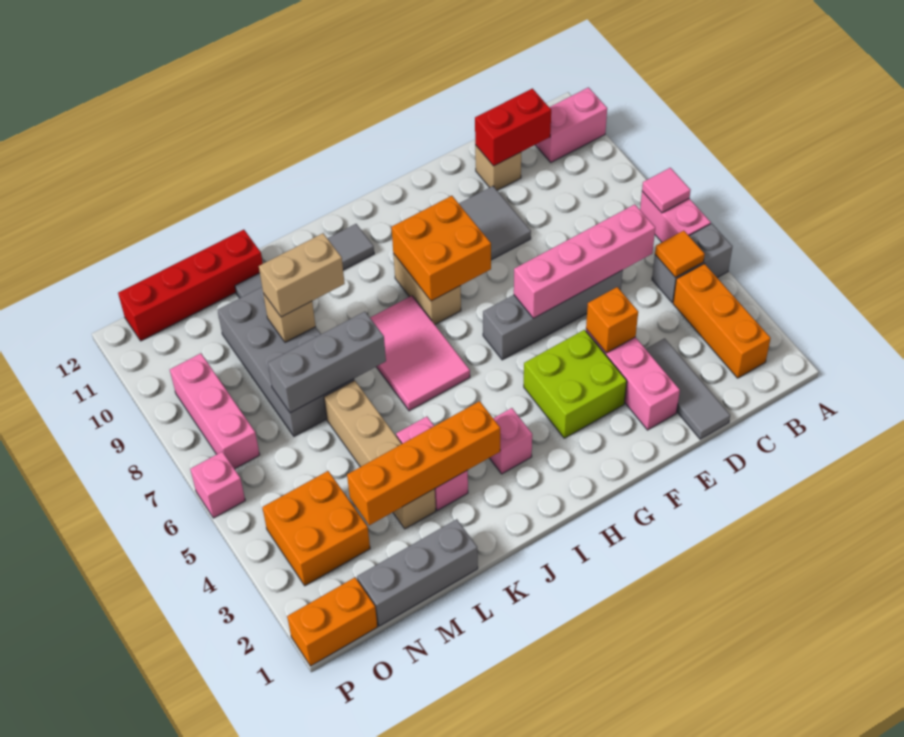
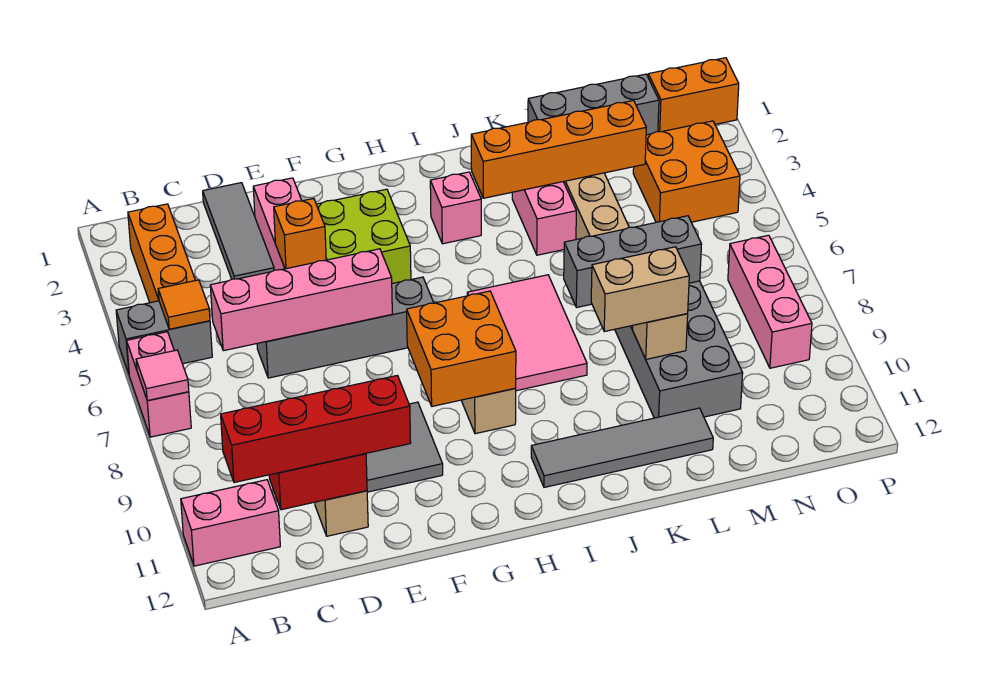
red brick L12:O12 level 1 -> red brick B11:E11 level 3
pink brick P6 level 1 -> none

